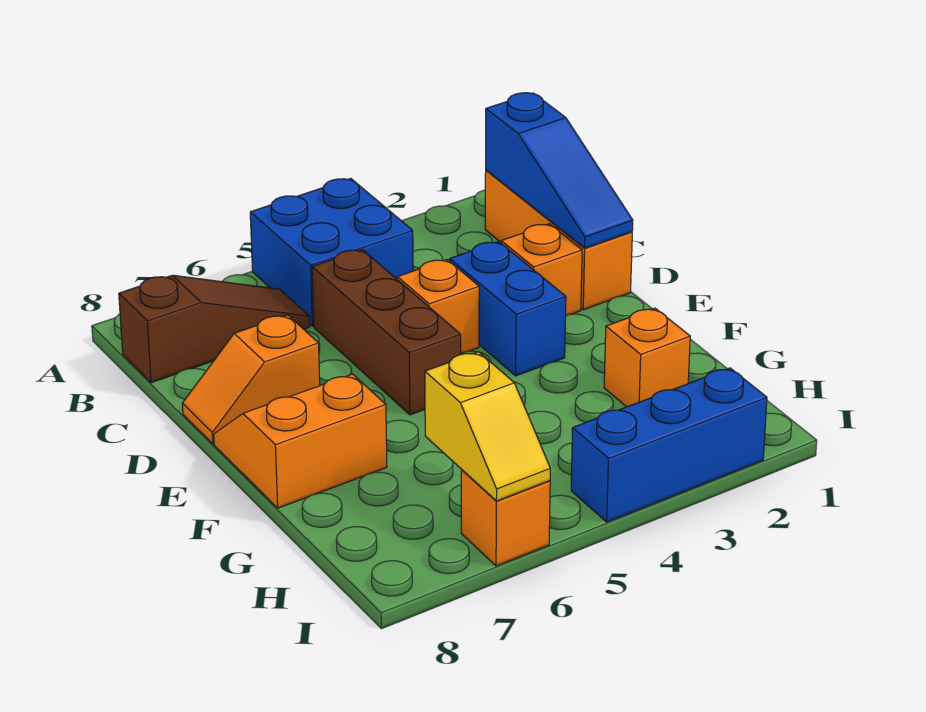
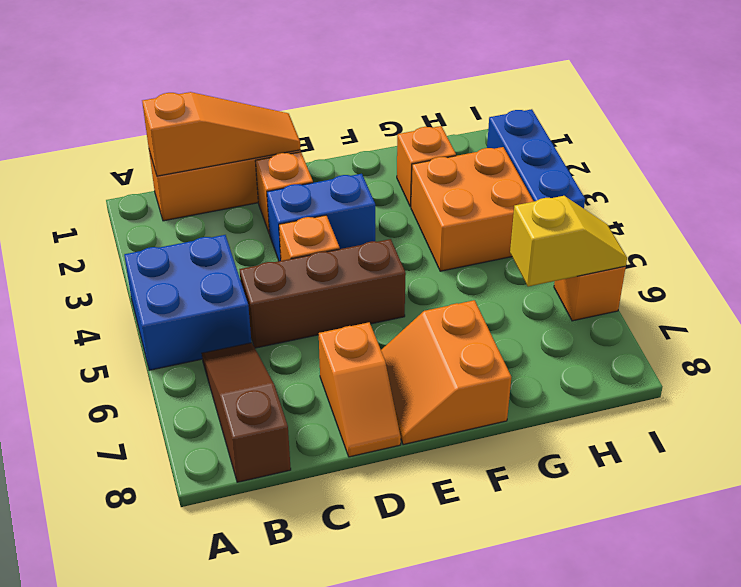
blue slope B1:D1 level 2 top B -> orange slope B1:D1 level 2 top B
none -> orange brick G3:H4 level 1

